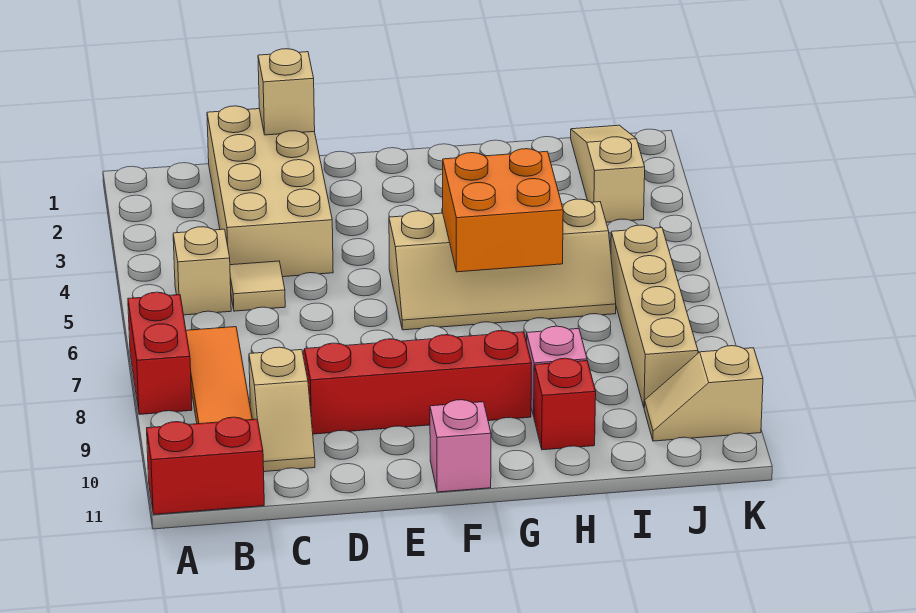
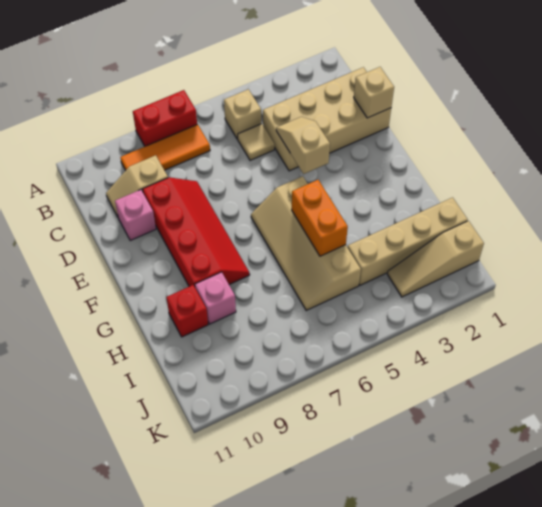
red brick A11:B11 level 1 -> none
pink brick F11 level 1 -> pink brick D10 level 1
orange brick G5:H6 level 2 -> orange brick G5:H5 level 2
tan slope J1:J3 level 1 top 3 -> tan slope J1:J3 level 1 top 1
tan brick J6:J9 level 1 -> tan brick I1:I4 level 1
tan slope J10:K10 level 1 top K -> tan slope D4:E4 level 2 top E

